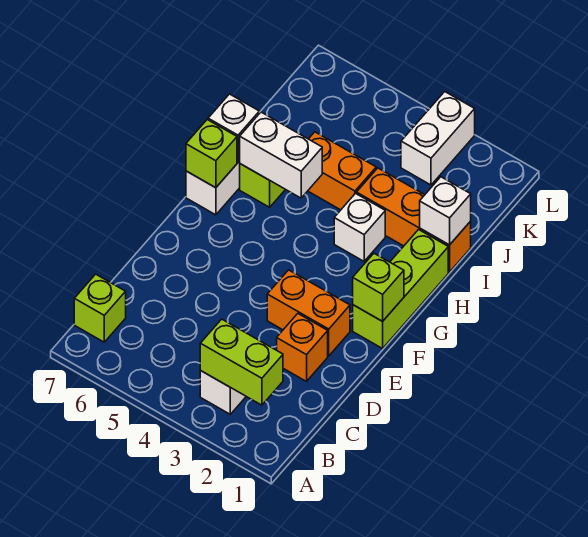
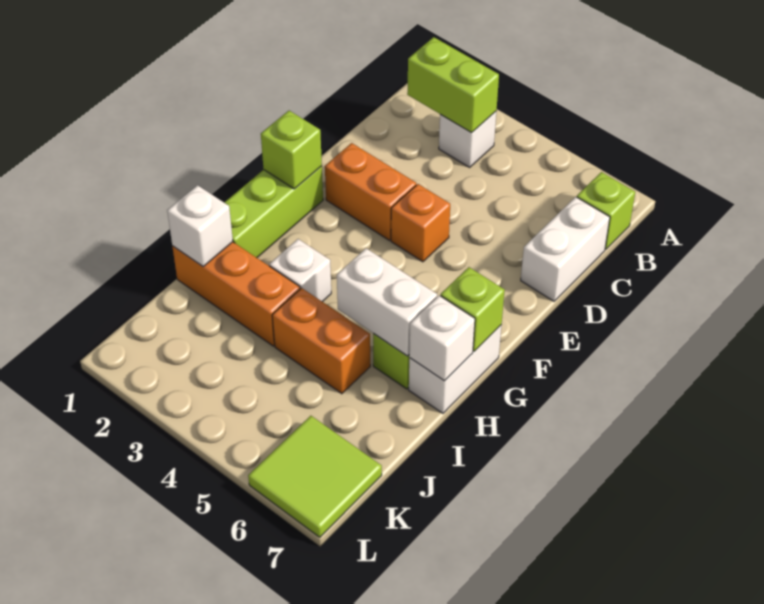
orange brick D2 level 1 -> orange brick E4 level 1
white brick K3:L3 level 1 -> white brick C7:D7 level 1
none -> lime tile K6:L7 level 1

